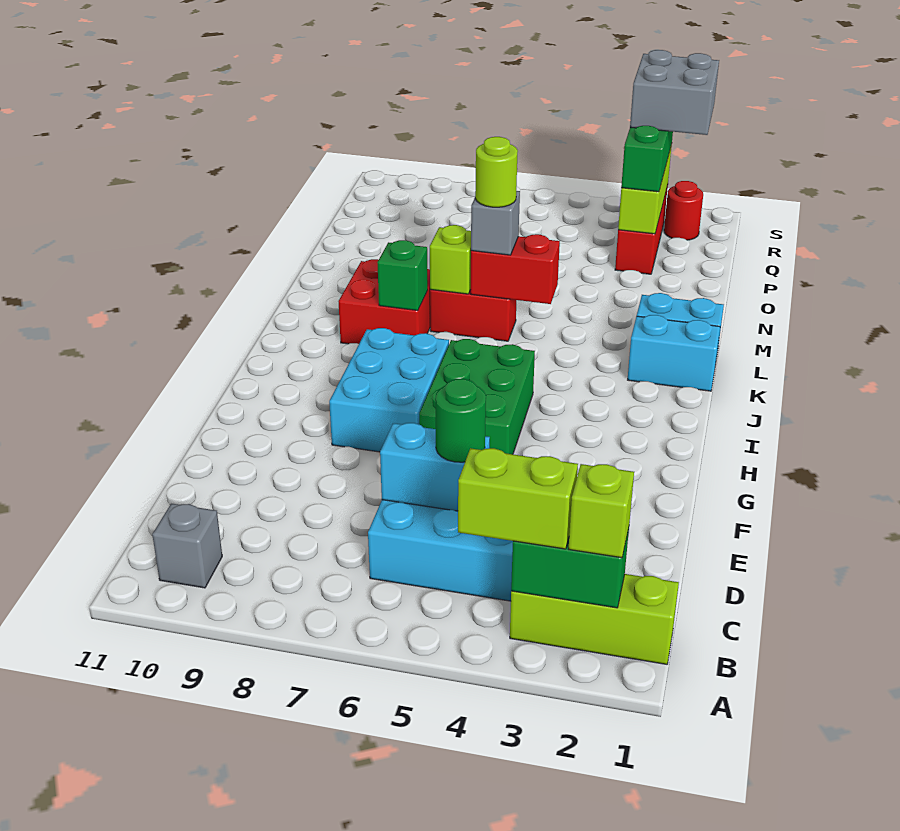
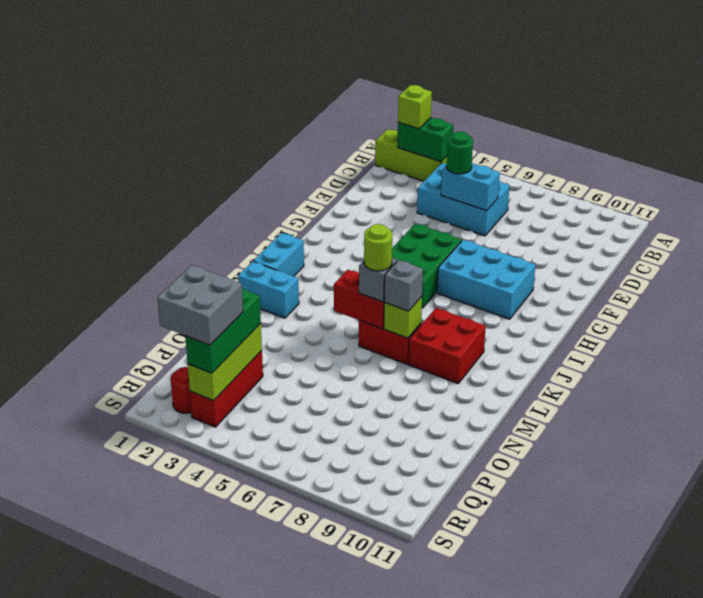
lime brick B3:B4 level 3 -> none
grey brick B10 level 1 -> grey brick L7 level 3
cyan brick G7:I8 level 1 -> cyan brick G7:H9 level 1
cyan brick K1:K2 level 1 -> cyan brick J1:K1 level 1
green brick K8 level 2 -> none

